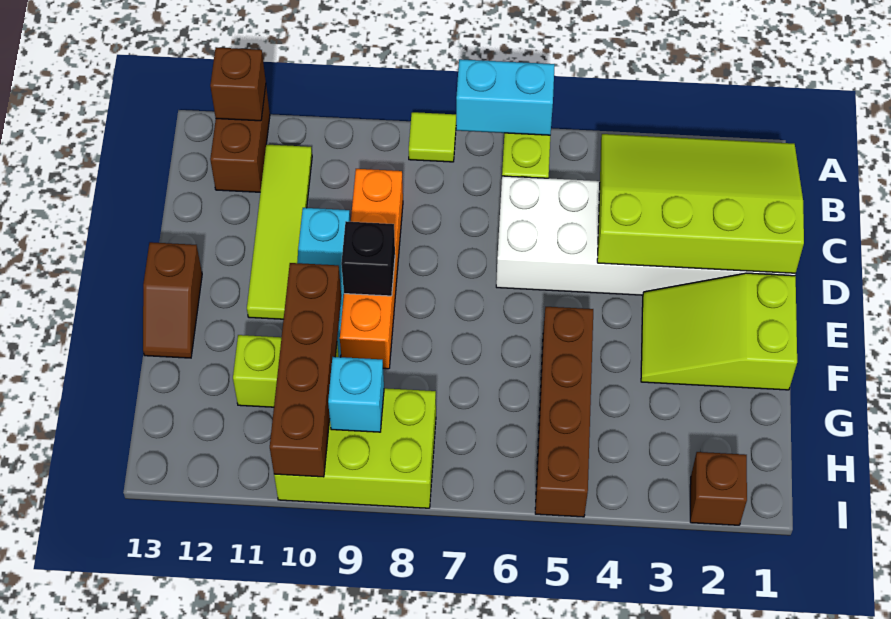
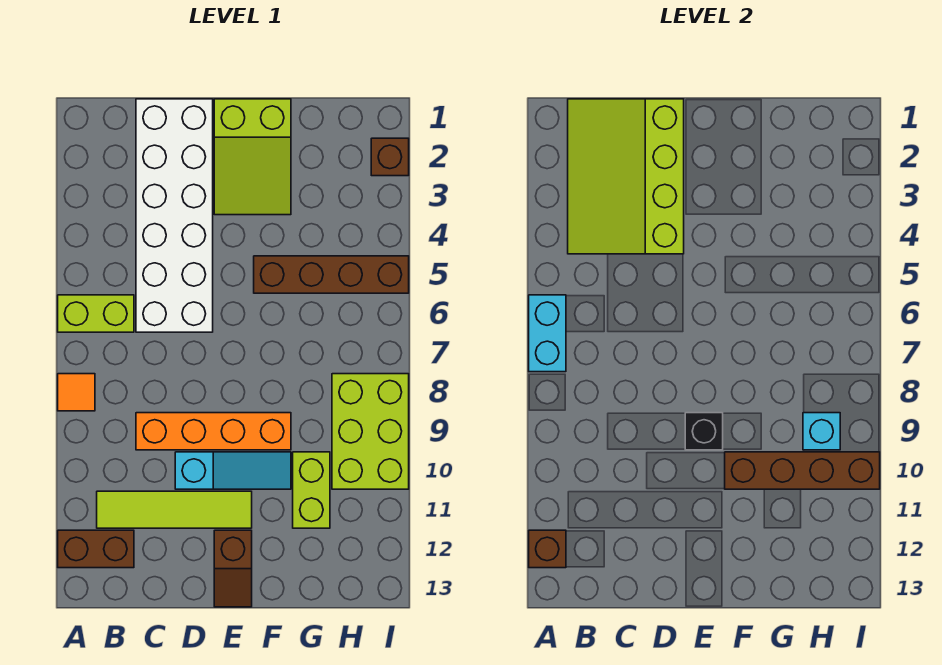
lime tile A8 level 1 -> orange tile A8 level 1
brown slope E13:F13 level 1 top E -> brown slope E12:E13 level 1 top 12

